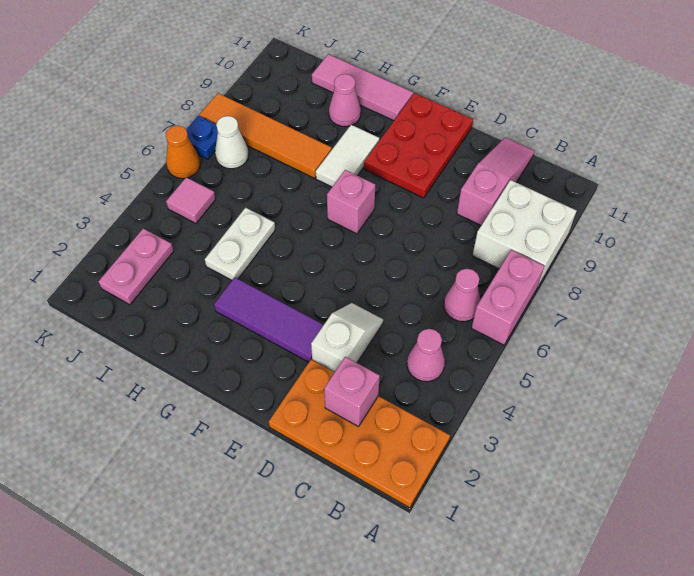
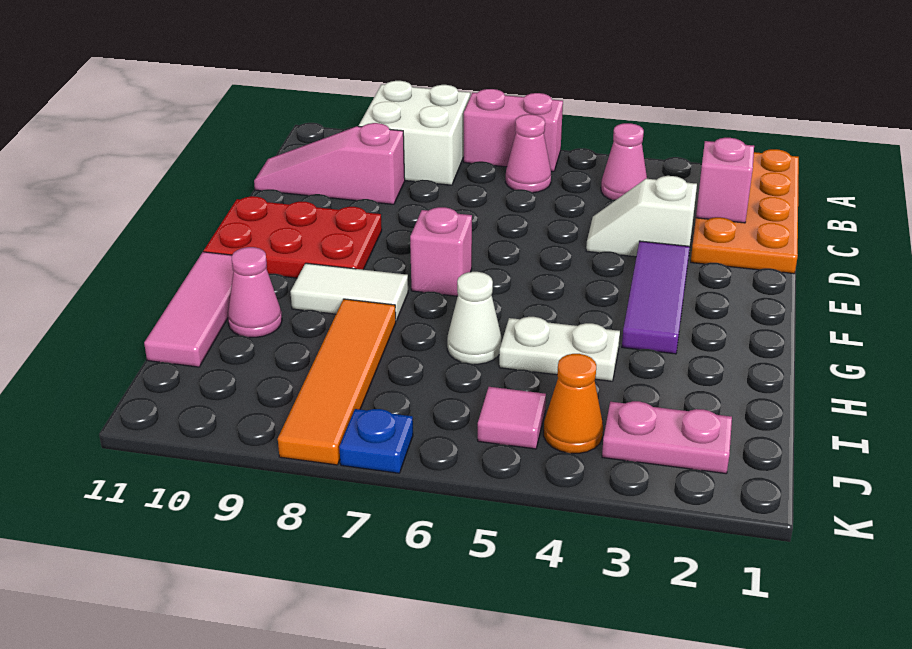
white cone J7 level 1 -> white cone H6 level 1
orange cone K6 level 1 -> orange cone J4 level 1

